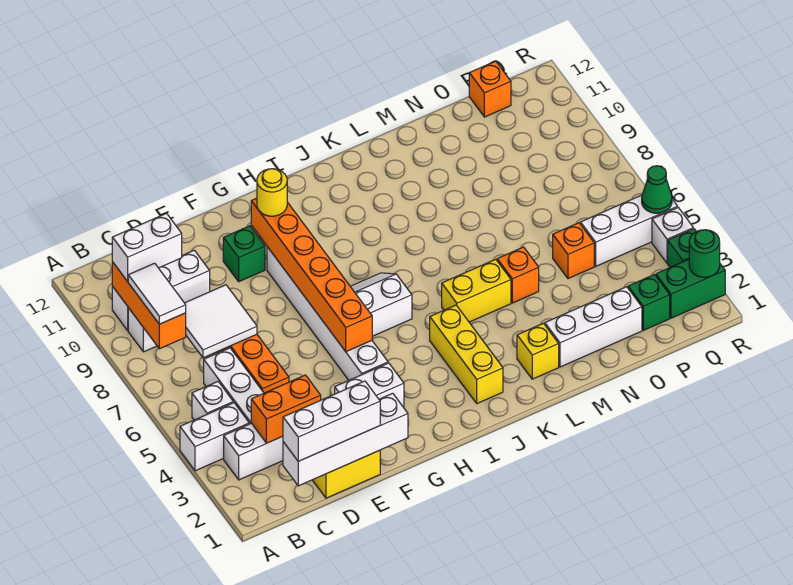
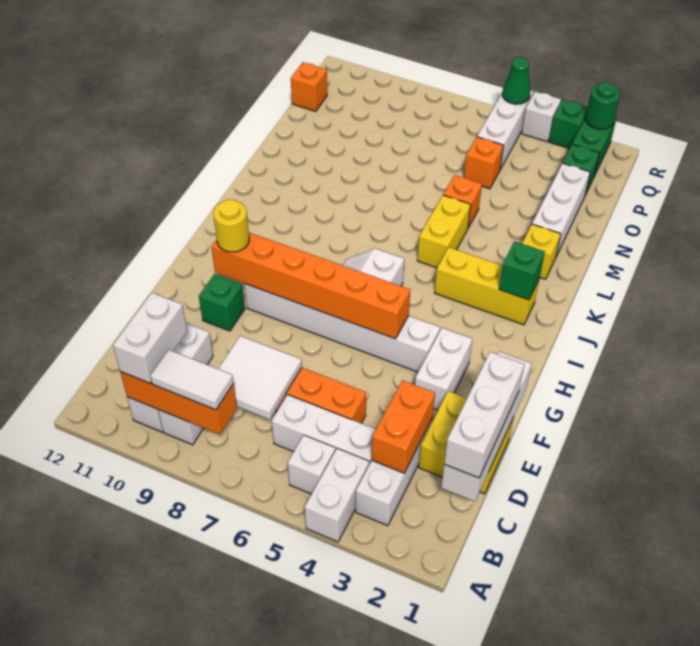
none -> green brick J2 level 2

